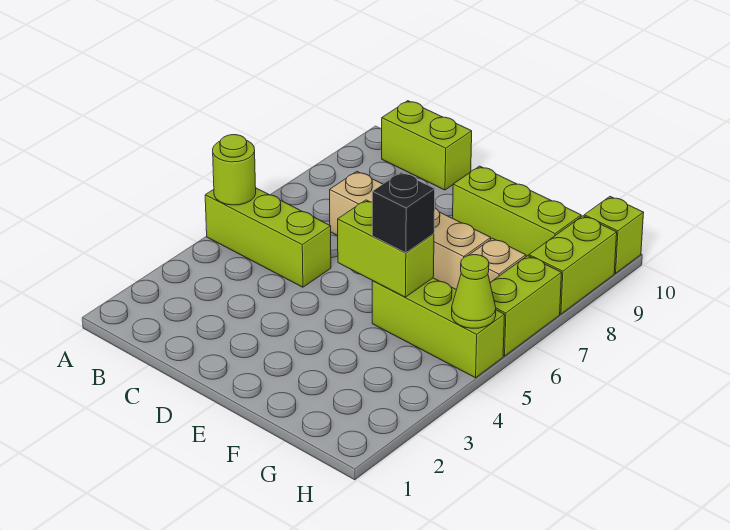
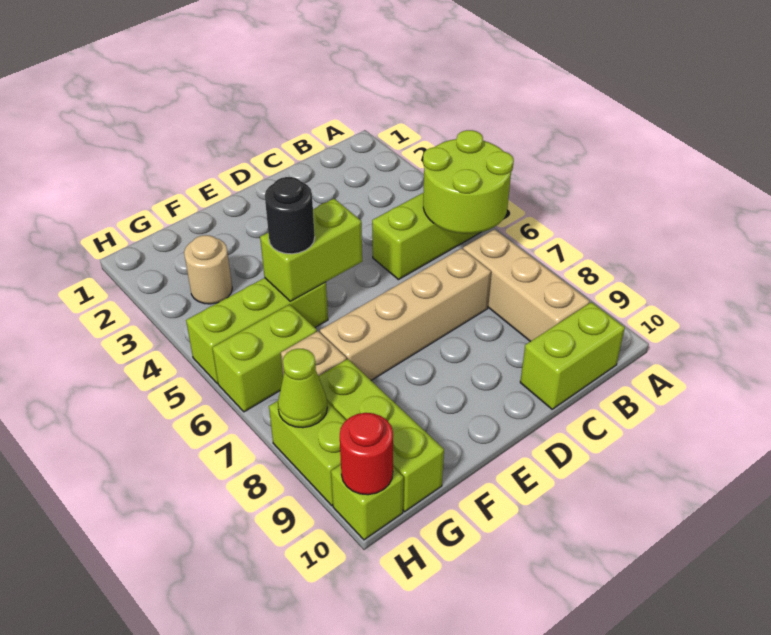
lime round brick A5 level 2 -> lime round brick A5:B6 level 2
none -> tan brick B7:B9 level 1
lime brick E9:G9 level 1 -> lime brick G8:G10 level 1
black brick F5 level 3 -> black round brick F5 level 3
none -> tan round brick G3 level 1
lime cone H5 level 2 -> lime cone H8 level 2
lime brick H6:H7 level 1 -> lime brick G6:H6 level 1
none -> red round brick H10 level 2

